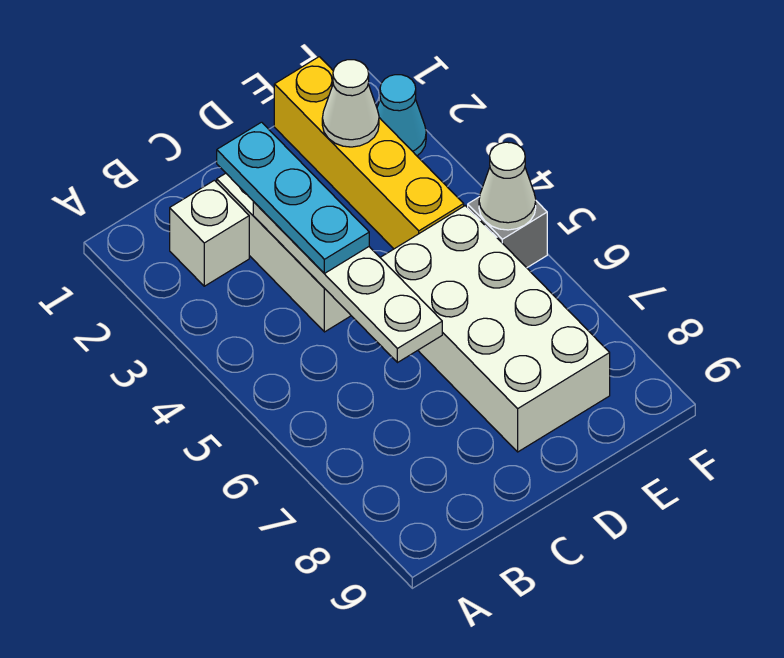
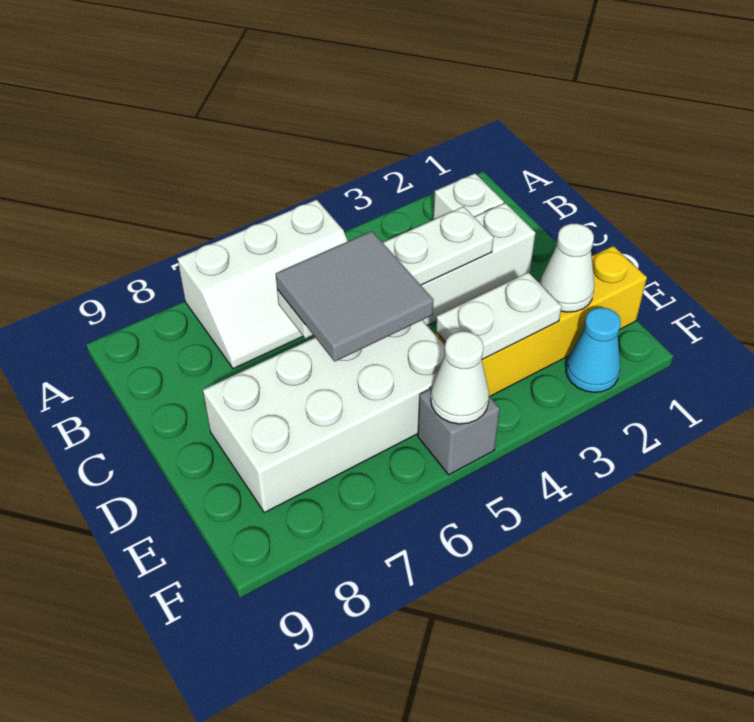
none -> white slope A5:B7 level 1 top A
cyan plate C2:C4 level 3 -> none
none -> grey tile C5:D6 level 3
none -> white plate E3:E4 level 2

